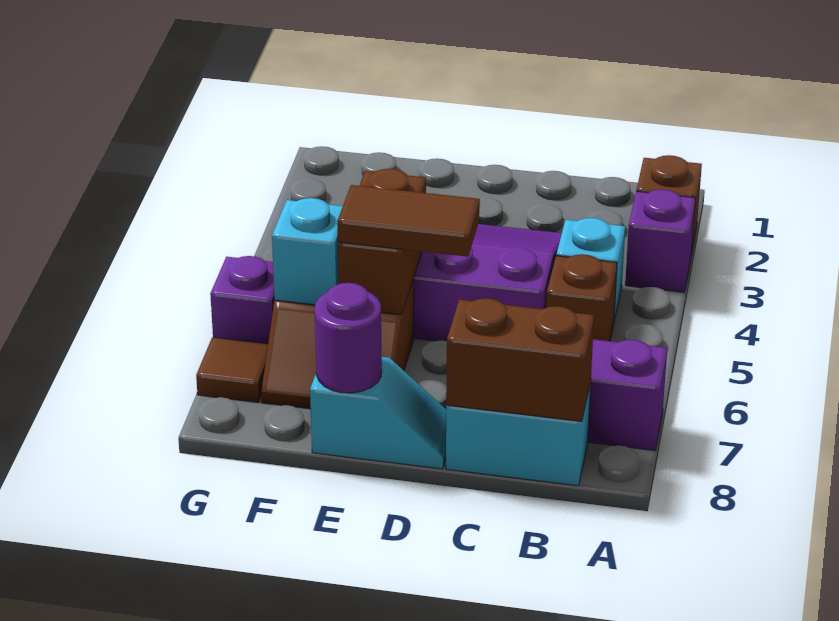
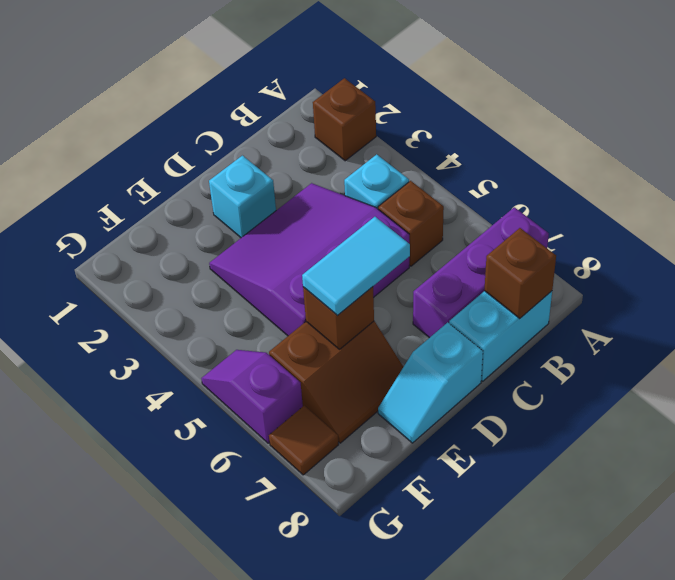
purple brick A3 level 1 -> none
brown brick B8:C8 level 2 -> brown brick B8 level 2
brown tile D6:E6 level 3 -> cyan tile D6:E6 level 3
cyan slope D8:E8 level 1 top E -> cyan slope D8:E8 level 1 top D
brown brick E5:E6 level 2 -> brown brick E6 level 2
purple round brick E8 level 2 -> none
cyan brick F6 level 2 -> cyan brick D2 level 1

